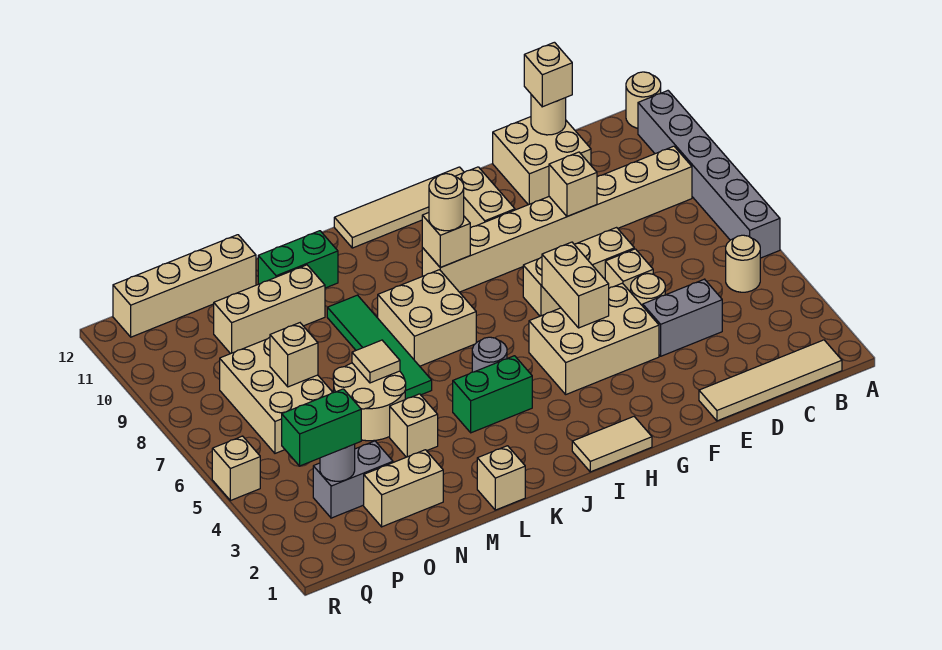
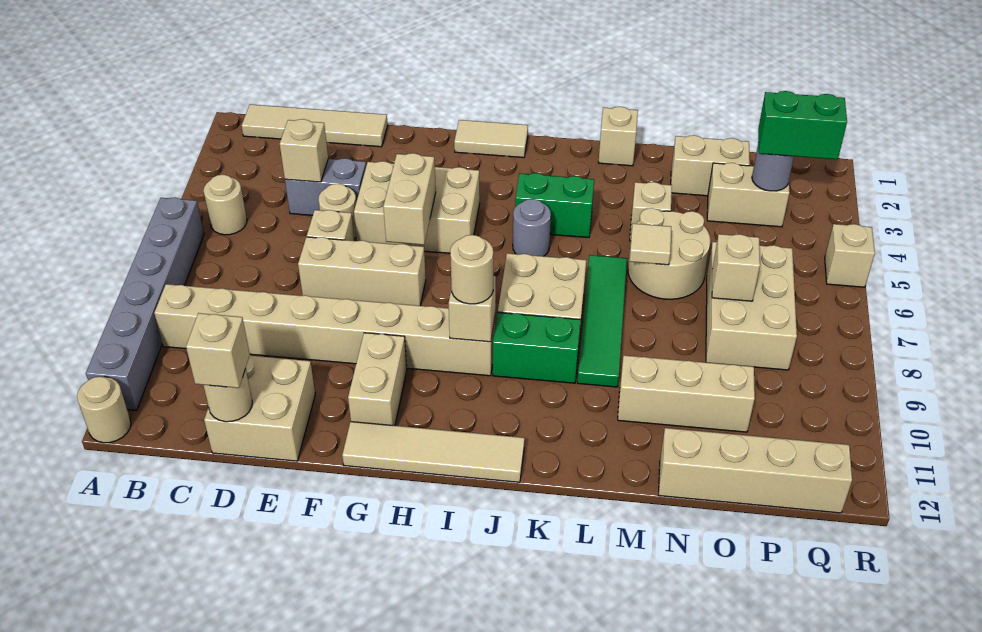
tan brick E9 level 2 -> tan brick D4 level 2
green brick L11:M11 level 1 -> green brick J9:K9 level 1
grey brick O3:P3 level 1 -> tan brick O3:P3 level 1

